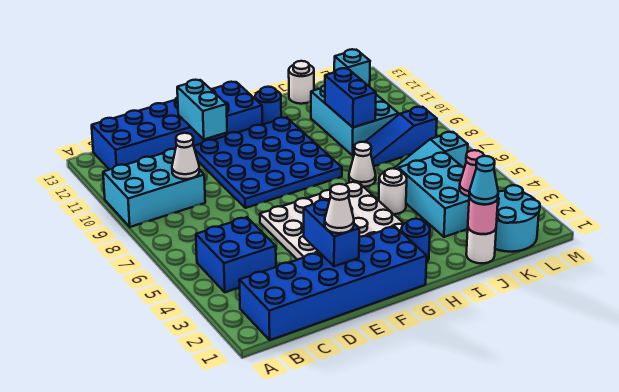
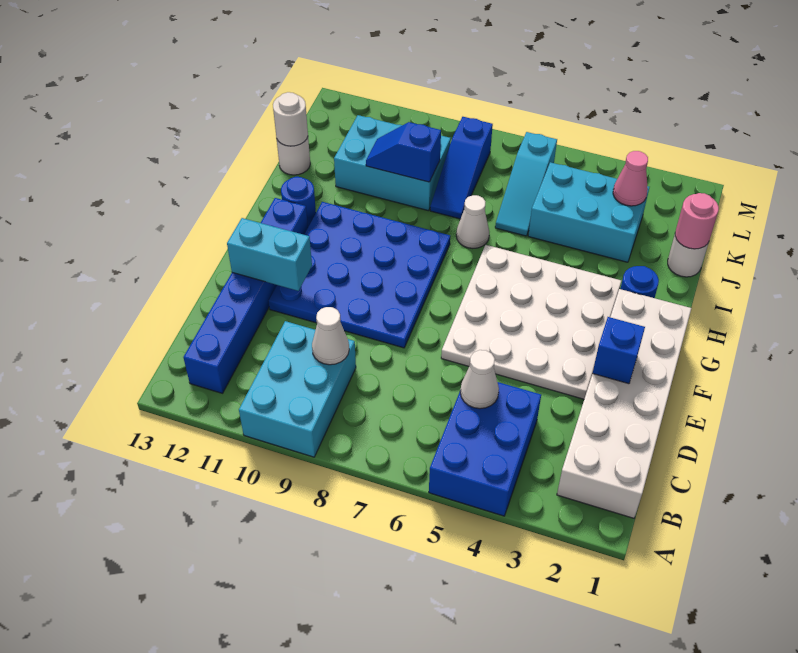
blue brick B1:G2 level 1 -> white brick B1:G2 level 1
blue brick B4:C5 level 1 -> blue brick A4:C5 level 1
blue brick B12:G13 level 1 -> blue brick B12:G12 level 1
blue brick E2:E3 level 2 -> blue brick E2 level 2
white cone E2 level 3 -> white cone C5 level 2
white round brick I5 level 1 -> white round brick J13 level 2
cyan cone J1 level 3 -> none
blue brick J9:J10 level 2 -> blue slope J9:J10 level 2 top 9
cyan round brick K1:L2 level 1 -> none
cyan brick K11 level 2 -> none

